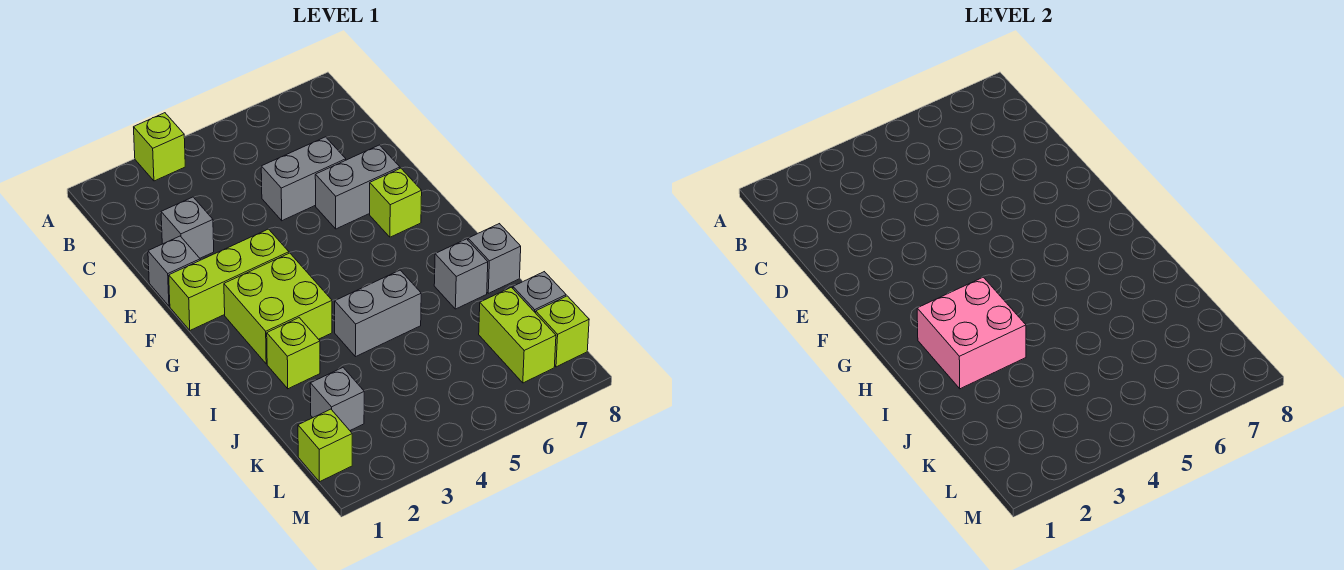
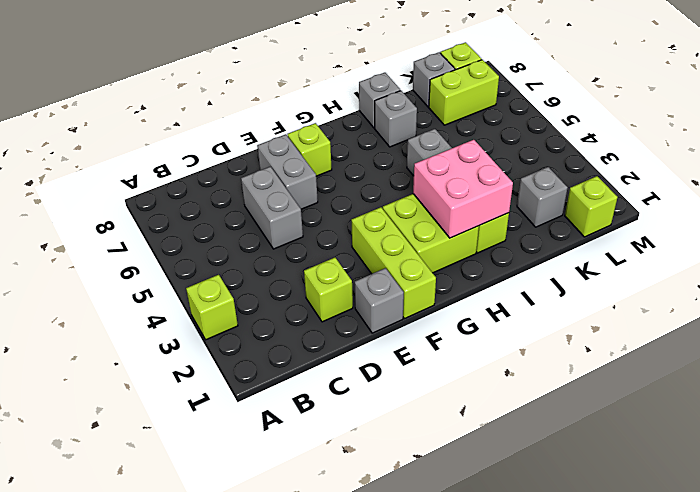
grey brick D2 level 1 -> lime brick D2 level 1

